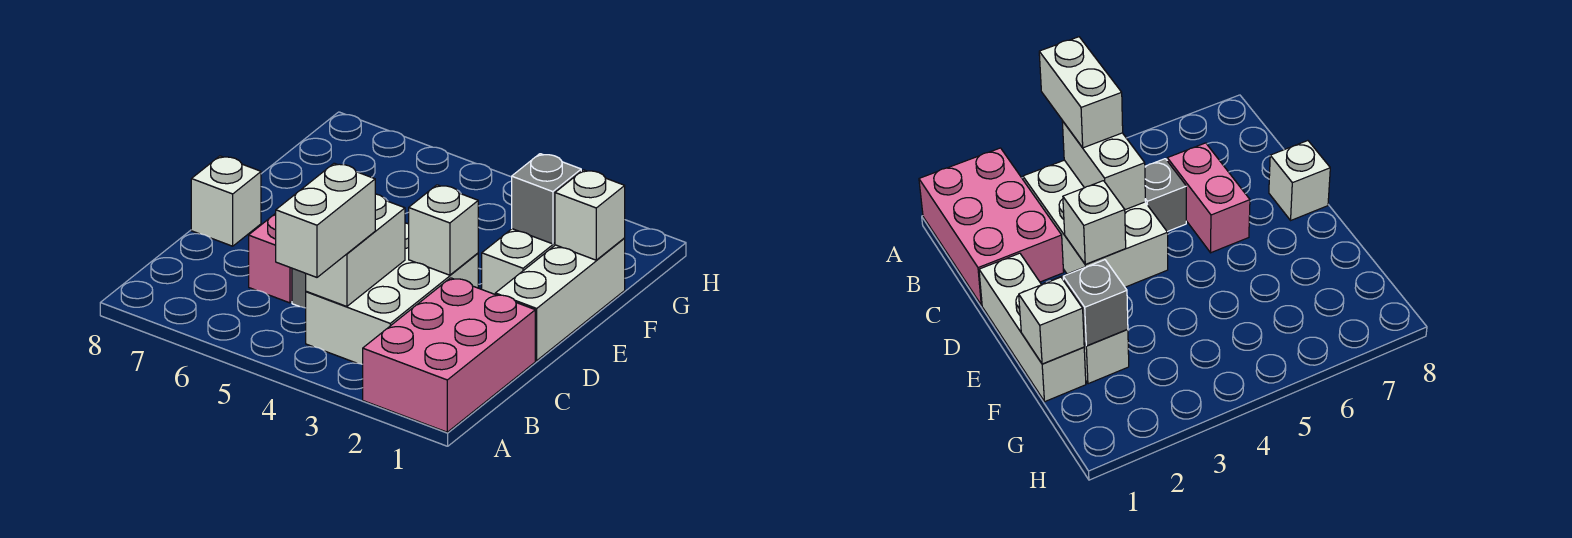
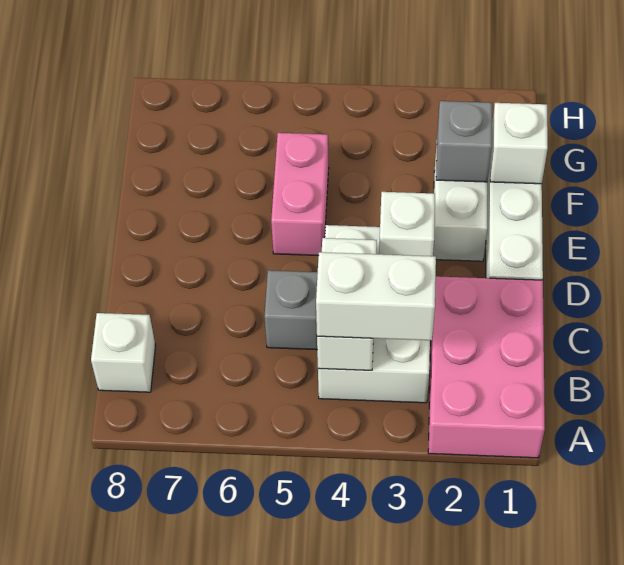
white brick A4:B4 level 3 -> white brick B3:B4 level 3
pink brick C6:D6 level 1 -> pink brick E5:F5 level 1
white brick D8 level 1 -> white brick B8 level 1

